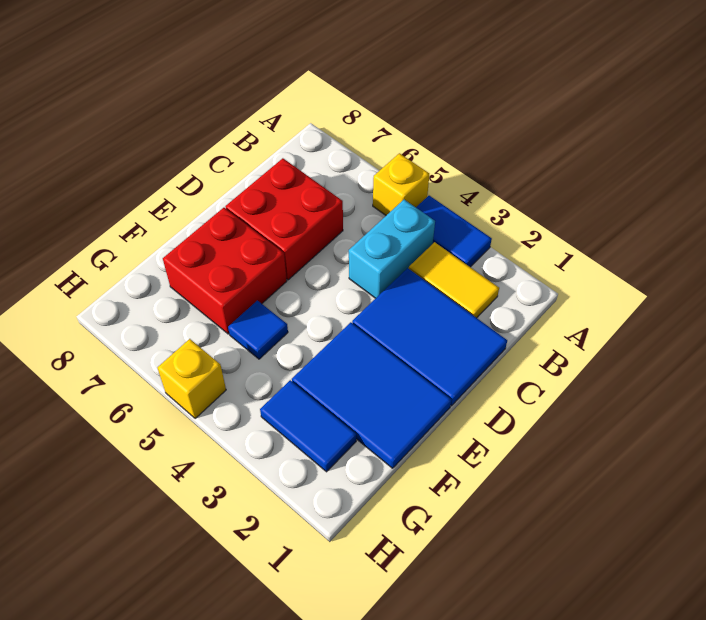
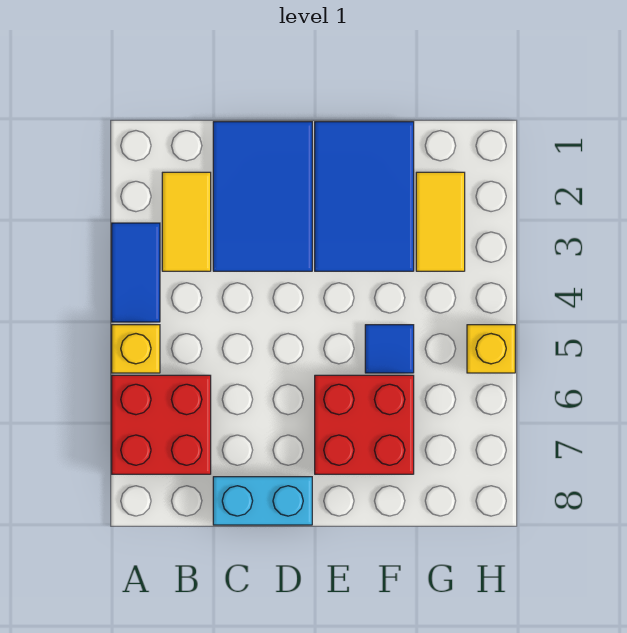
cyan brick B4:C4 level 1 -> cyan brick C8:D8 level 1
red brick C6:D7 level 1 -> red brick A6:B7 level 1
blue tile G2:G3 level 1 -> yellow tile G2:G3 level 1

